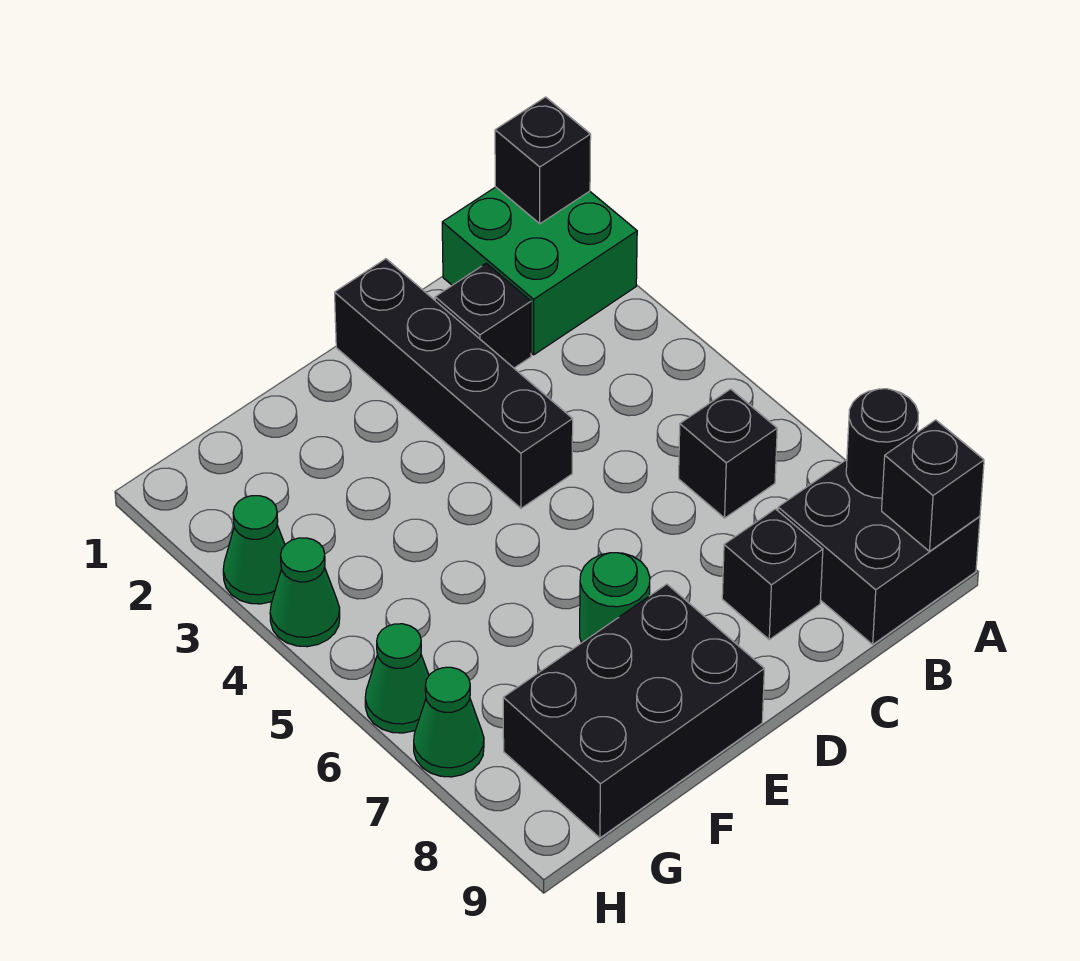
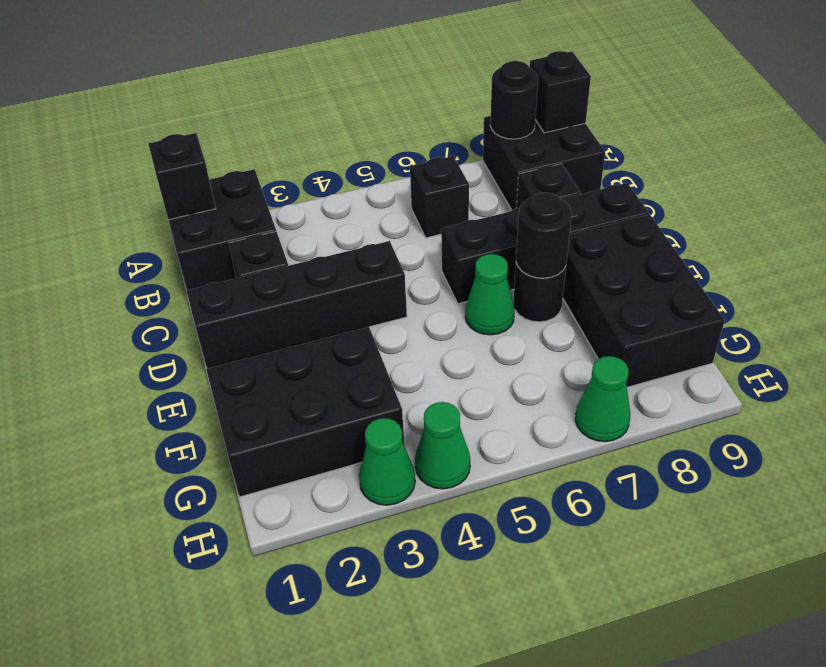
green brick A1:B2 level 1 -> black brick A1:B2 level 1
none -> black brick D6:D9 level 1
green round brick E7 level 1 -> black round brick E7 level 1
none -> black round brick E7 level 2
none -> black brick F1:G3 level 1
green cone H6 level 1 -> green cone E6 level 1

